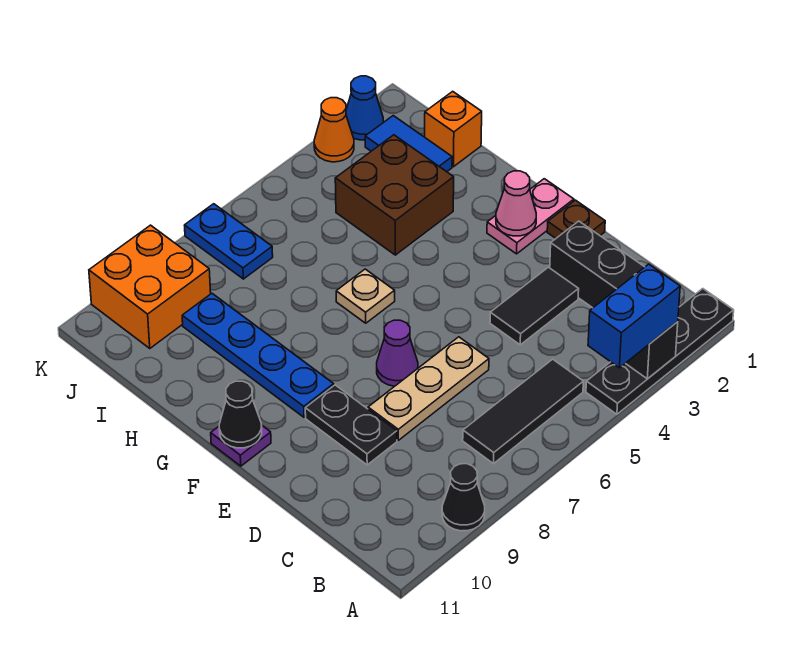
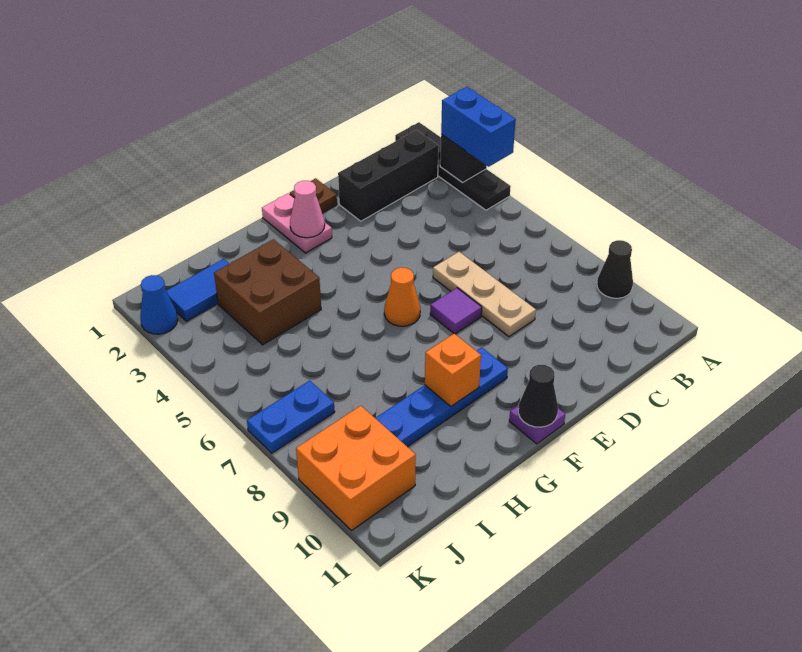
black tile B5:B7 level 1 -> none
black tile D3:D4 level 1 -> none
black plate D9:E9 level 1 -> none
purple cone E7 level 1 -> purple tile E7 level 1
tan plate G6 level 1 -> none
orange brick I1 level 1 -> orange brick G9 level 2
orange cone K3 level 1 -> orange cone F6 level 1

